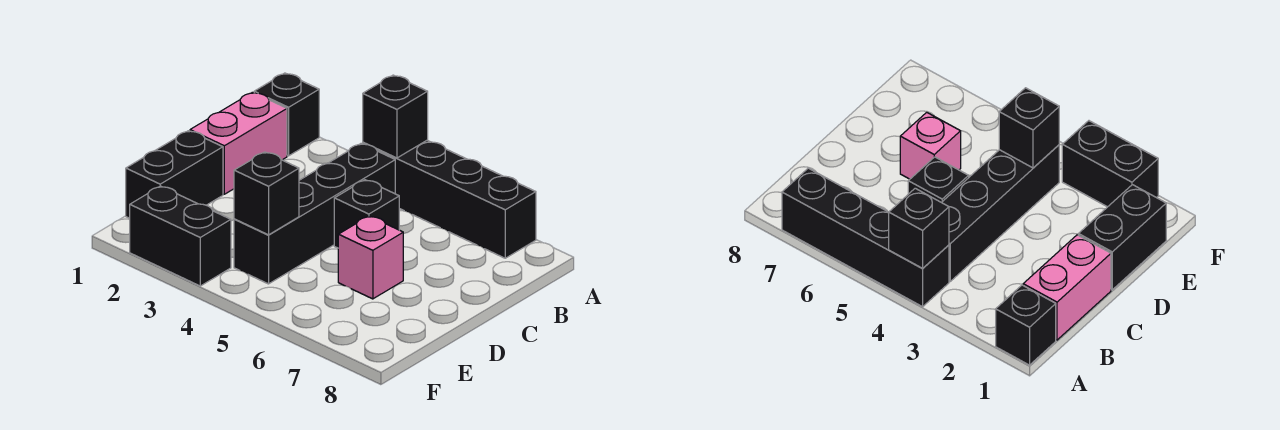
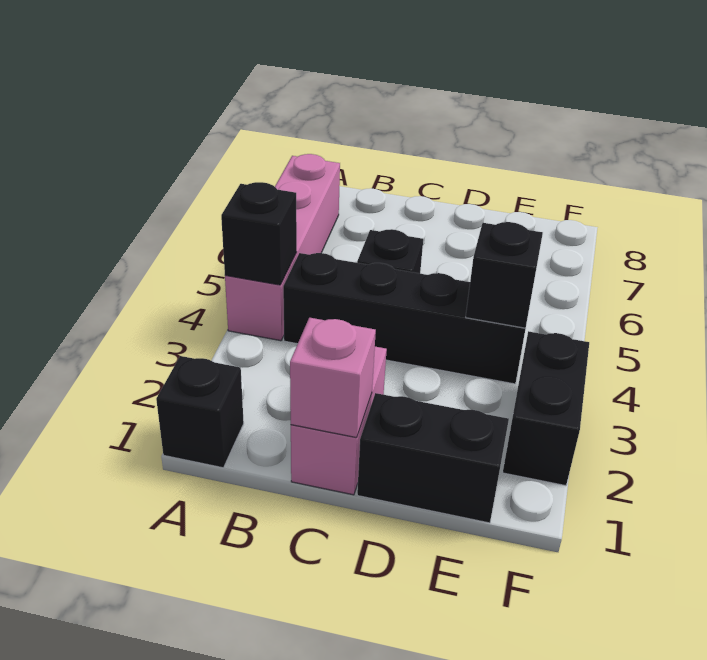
black brick A4:A7 level 1 -> pink brick A4:A7 level 1
pink brick B1:C1 level 1 -> pink brick C1:C2 level 1
pink brick D6 level 1 -> pink brick C1 level 2

